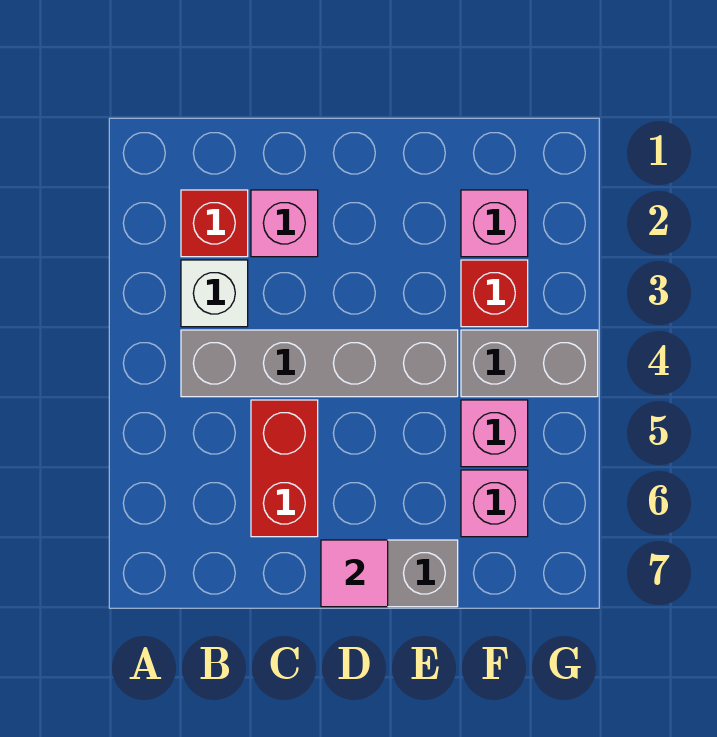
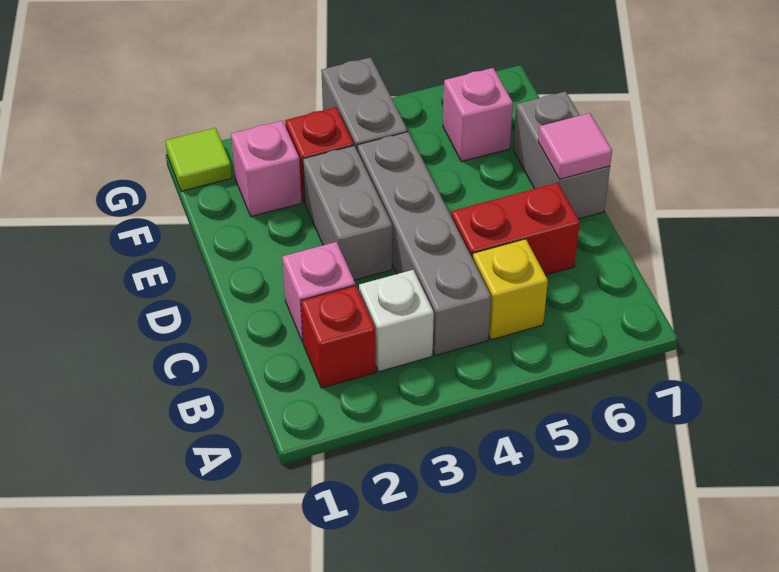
none -> yellow brick B5 level 1
none -> grey brick D3:E3 level 1
pink brick F5 level 1 -> none
none -> lime tile G1 level 1

